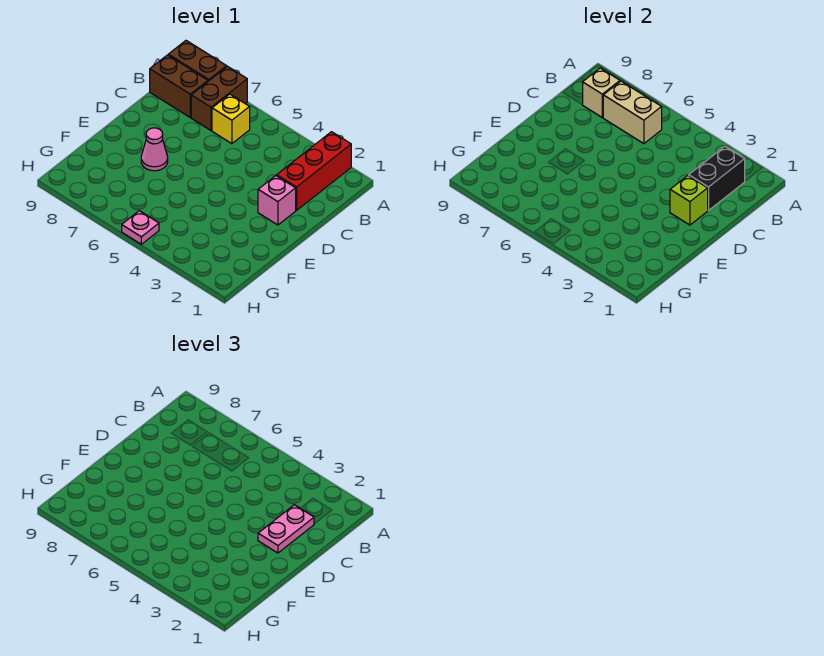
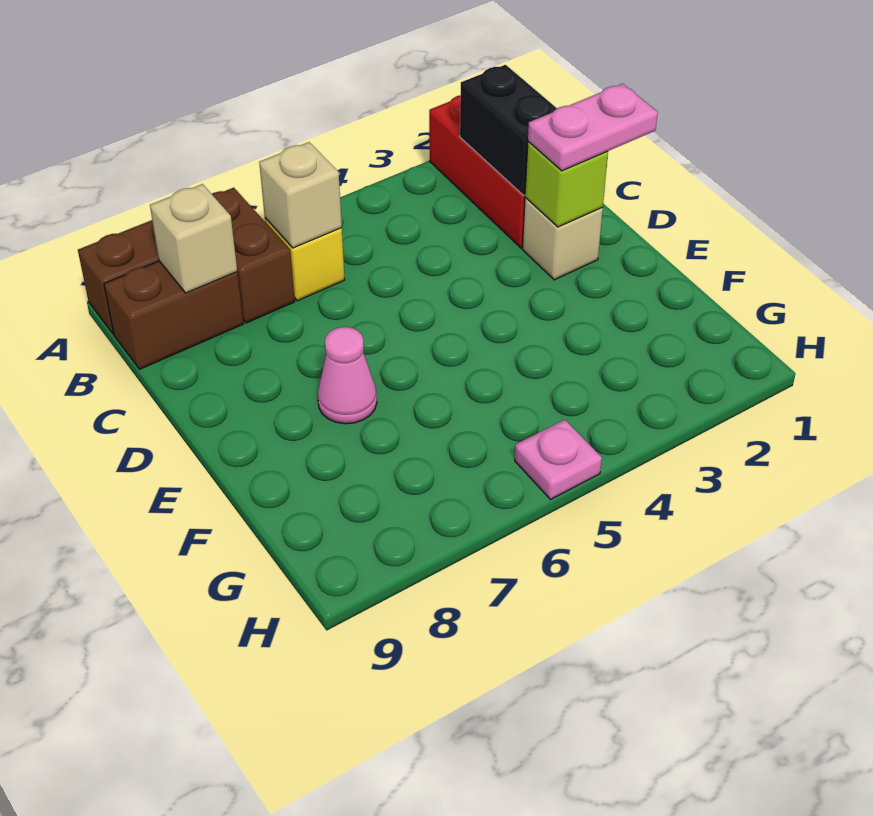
tan brick B6:B7 level 2 -> tan brick B6 level 2
pink plate C2:D2 level 3 -> pink plate D1:D2 level 3
pink brick D2 level 1 -> tan brick D2 level 1

